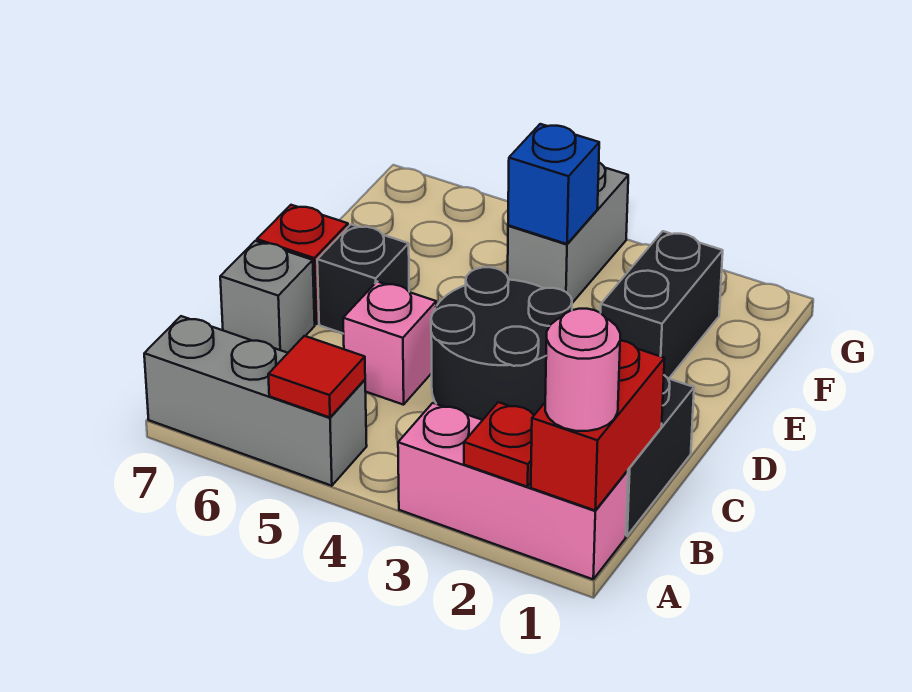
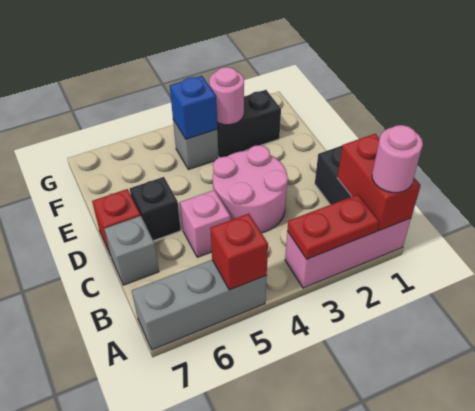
red plate A2 level 2 -> red plate A2:A3 level 2
red tile A5 level 2 -> red brick A5 level 2
black round brick C3:D4 level 1 -> pink round brick C3:D4 level 1
black brick E2:F2 level 1 -> black brick F2:F3 level 1
none -> pink round brick F3 level 2
grey brick F4:G4 level 1 -> grey brick F4 level 1

